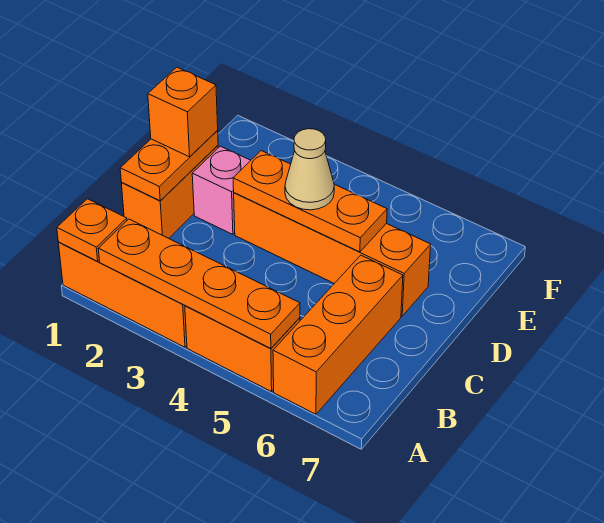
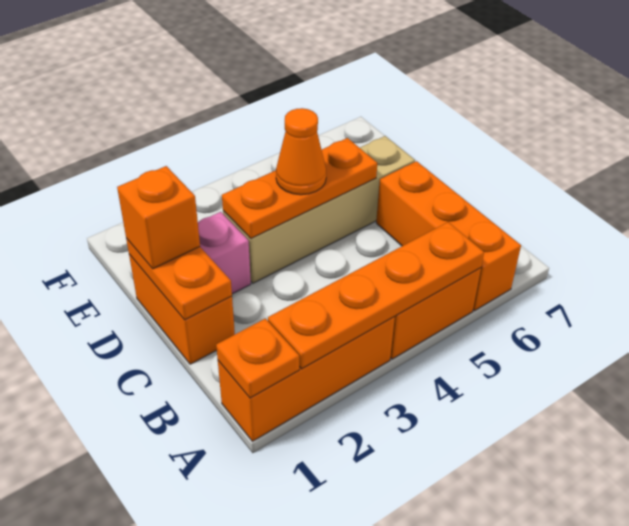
orange brick D3:D6 level 1 -> tan brick D3:D6 level 1
tan cone D4 level 3 -> orange cone D4 level 3

